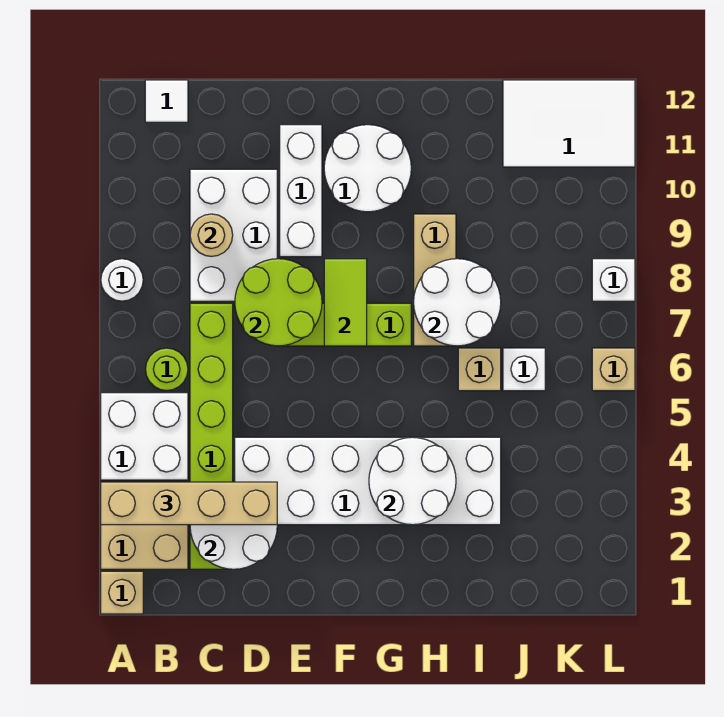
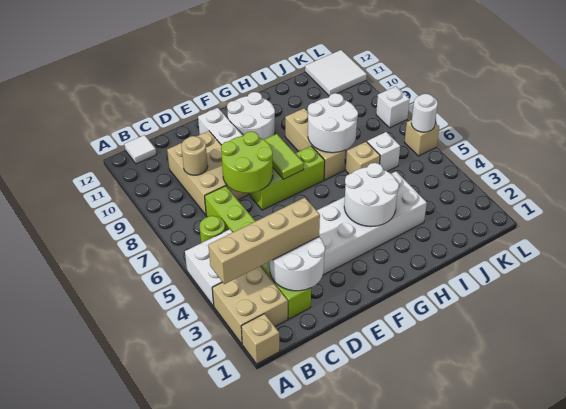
white round brick A8 level 1 -> white round brick L6 level 2
white brick C8:D10 level 1 -> tan brick C8:D10 level 1
white tile J11:L12 level 1 -> white tile K11:L12 level 1

